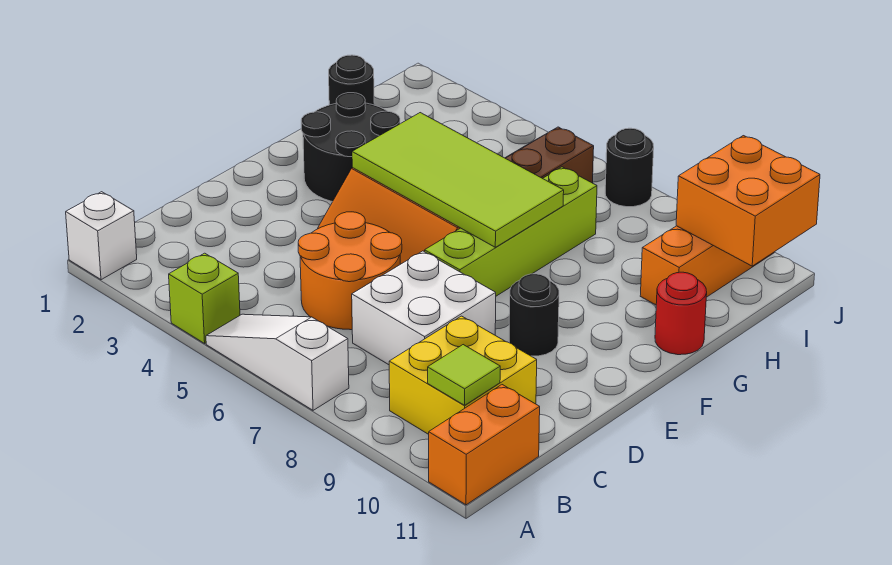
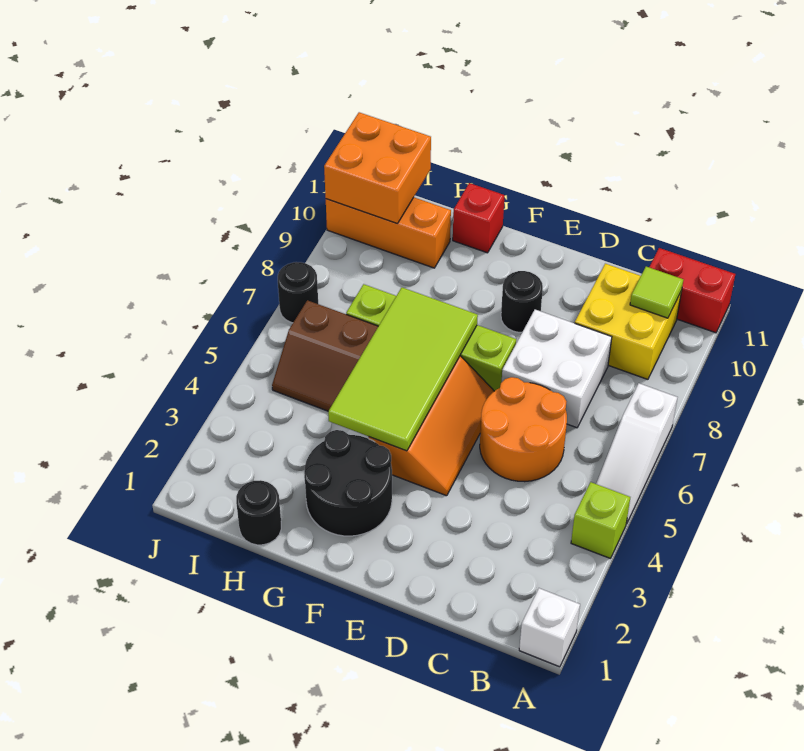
orange brick A11:B11 level 1 -> red brick A11:B11 level 1
red round brick G11 level 1 -> red brick G11 level 1

